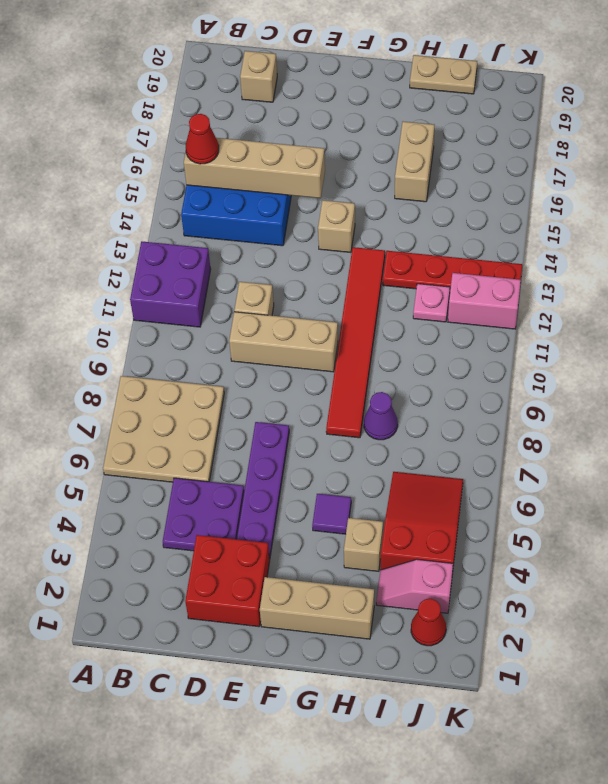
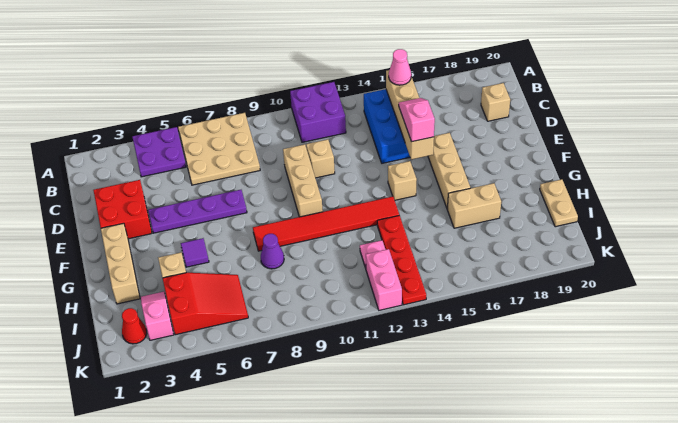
red cone B15 level 3 -> pink cone B15 level 3
purple plate C4:D5 level 1 -> purple plate A4:B5 level 1
none -> pink slope D15:E15 level 3 top E
none -> tan brick E16:G16 level 1

